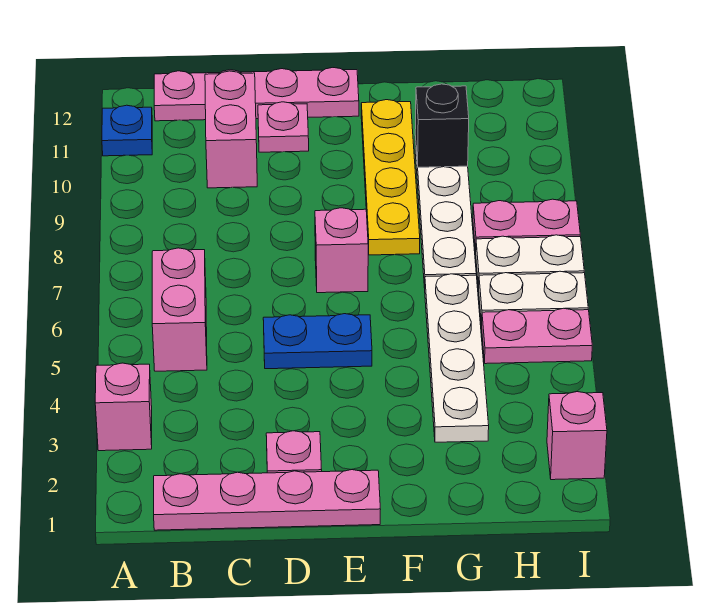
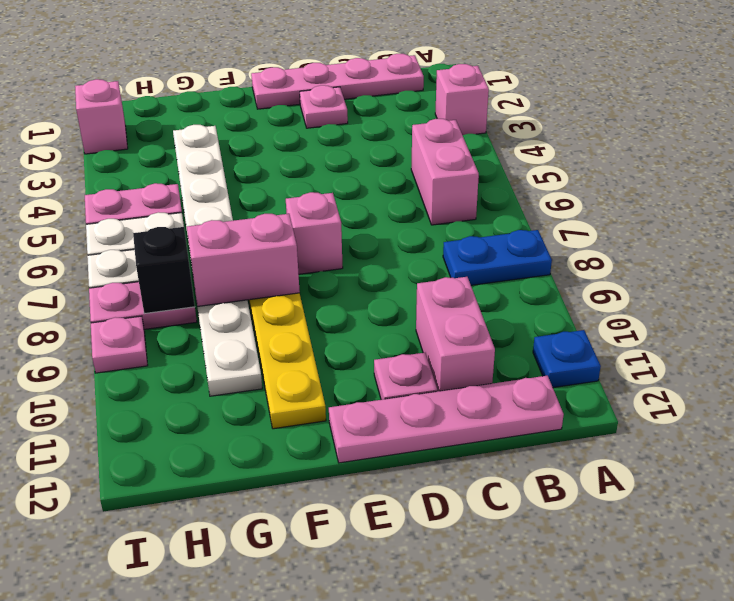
blue plate D5:E5 level 1 -> blue plate A8:B8 level 1
none -> pink brick F8:G8 level 2
black brick G10 level 2 -> black brick H8 level 2
none -> pink plate I9 level 1

